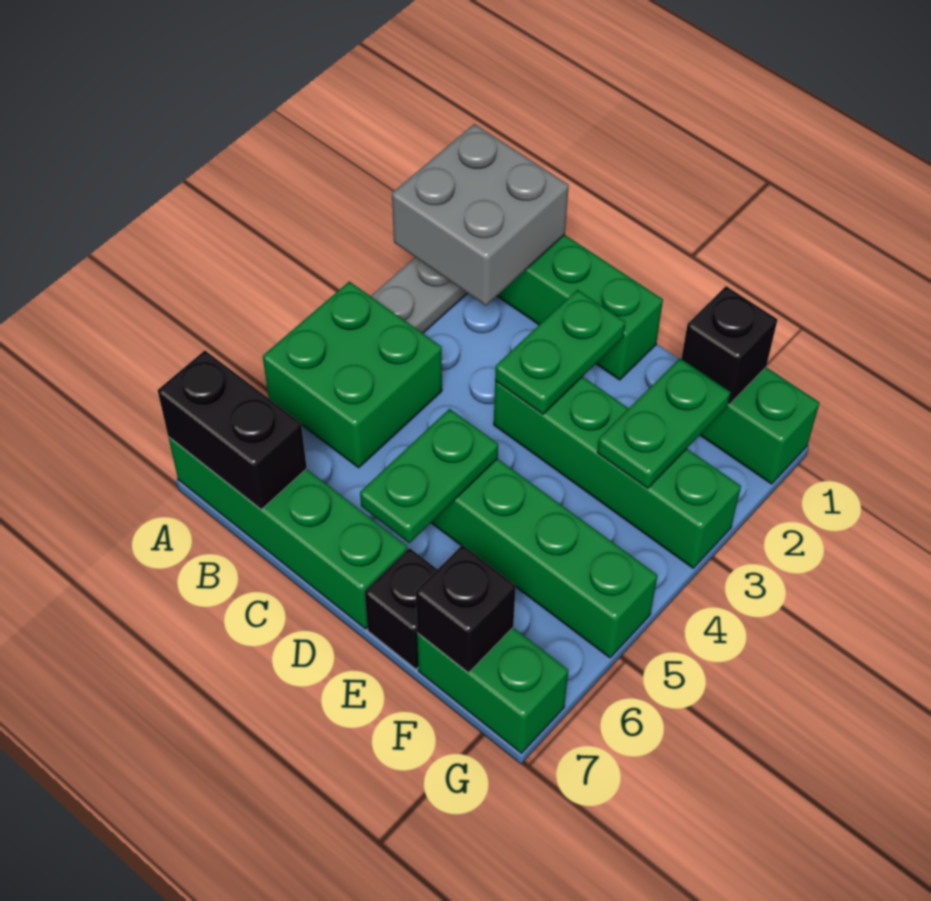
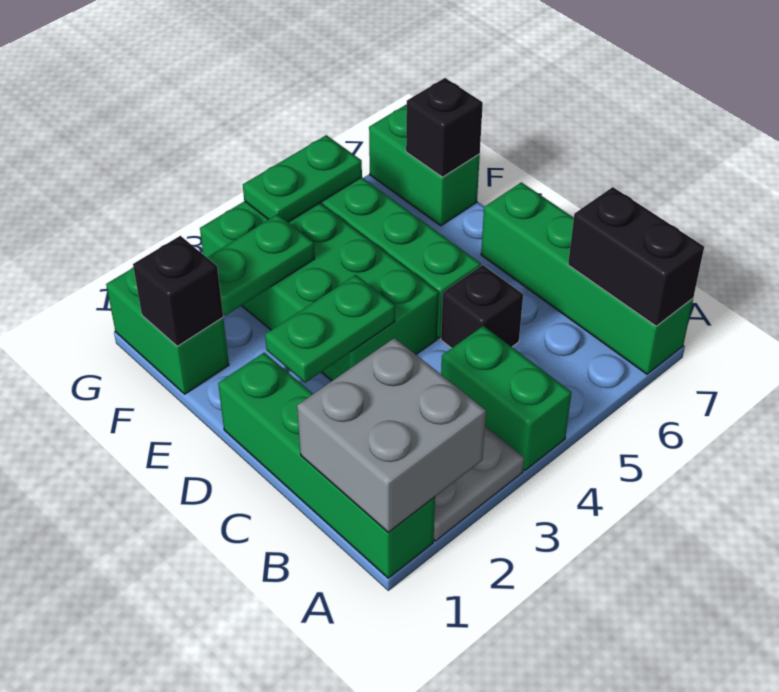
green brick A4:B5 level 1 -> green brick A4:B4 level 1
green brick D3:G3 level 1 -> green brick D3:G4 level 1
green plate D5:D6 level 2 -> green plate G4:G5 level 2
black brick E7 level 1 -> black brick C5 level 1

